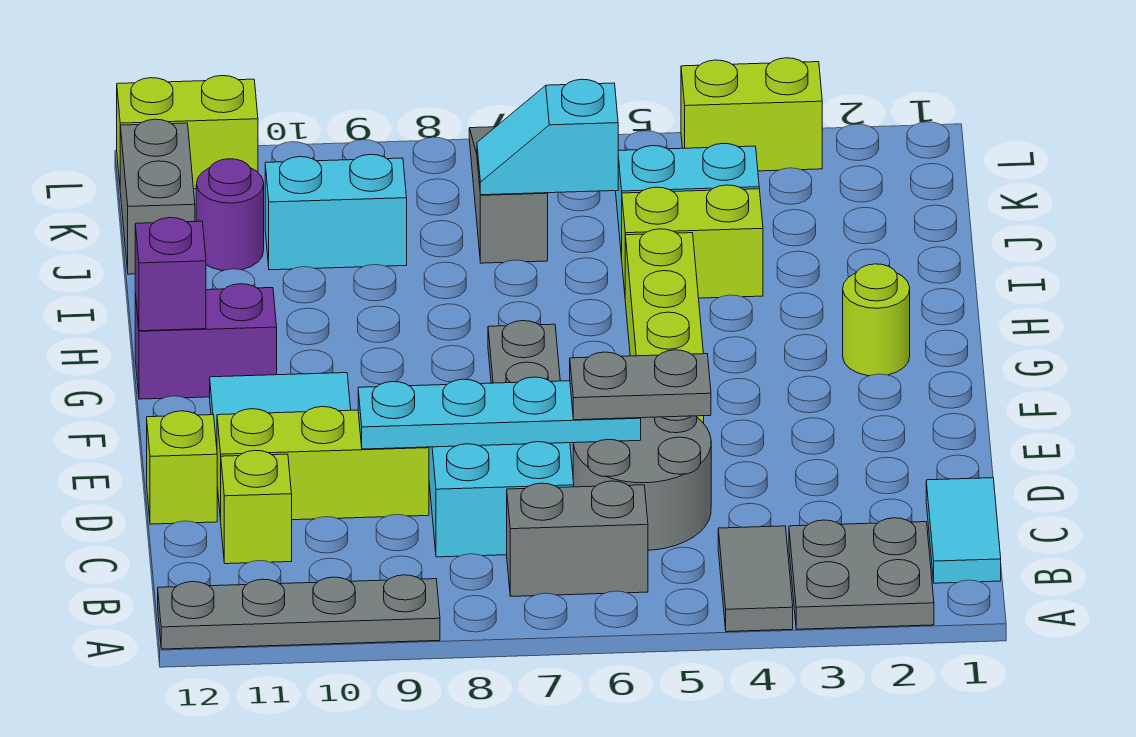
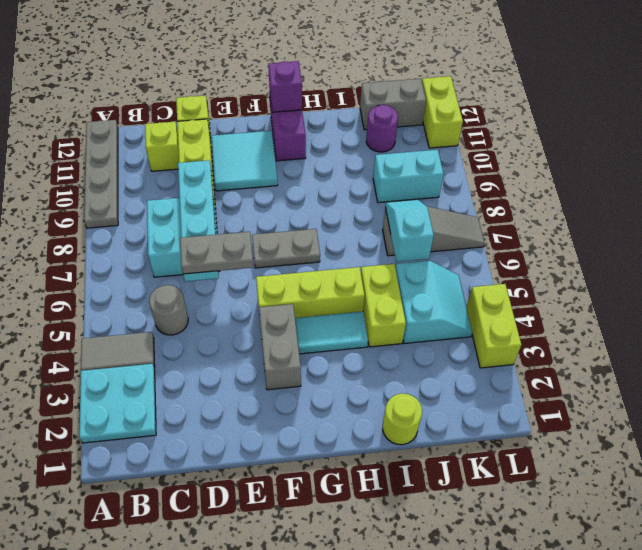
grey plate A2:B3 level 1 -> cyan plate A2:B3 level 1
cyan tile B1:C1 level 1 -> cyan tile G4:H4 level 1
grey brick B6:B7 level 1 -> grey brick F3:F4 level 1
grey round brick C5:D6 level 1 -> grey round brick C5 level 1
grey plate D5:D6 level 3 -> grey plate D6:E6 level 3
lime round brick G2 level 1 -> lime round brick I1 level 1
cyan brick J9:J10 level 1 -> cyan brick J9:K9 level 1

